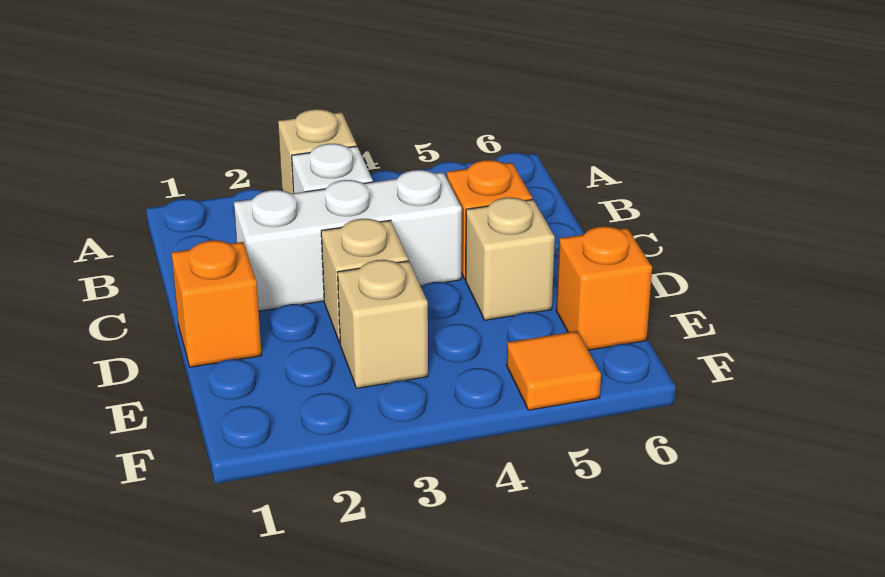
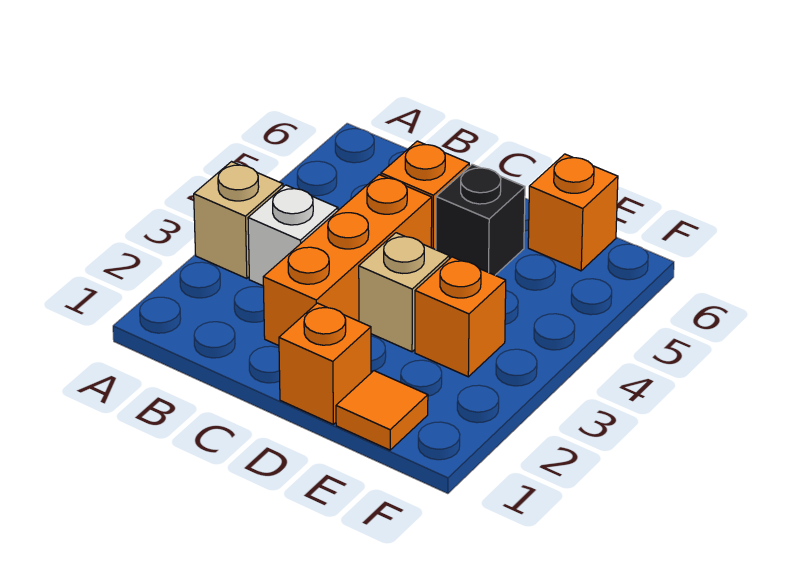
white brick C2:C4 level 1 -> orange brick C2:C4 level 1
tan brick D5 level 1 -> black brick D5 level 1
tan brick E3 level 1 -> orange brick E3 level 1
orange tile F5 level 1 -> orange tile E1 level 1

